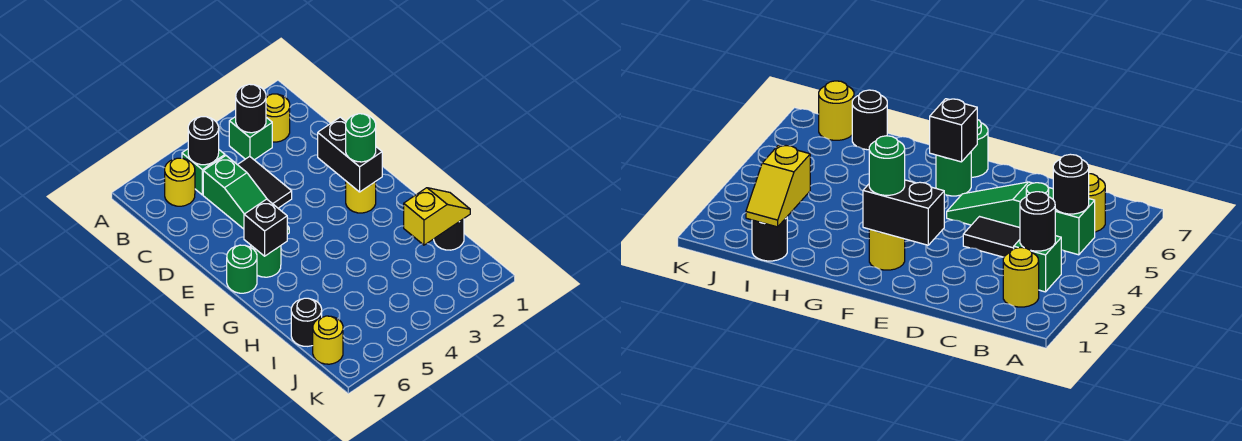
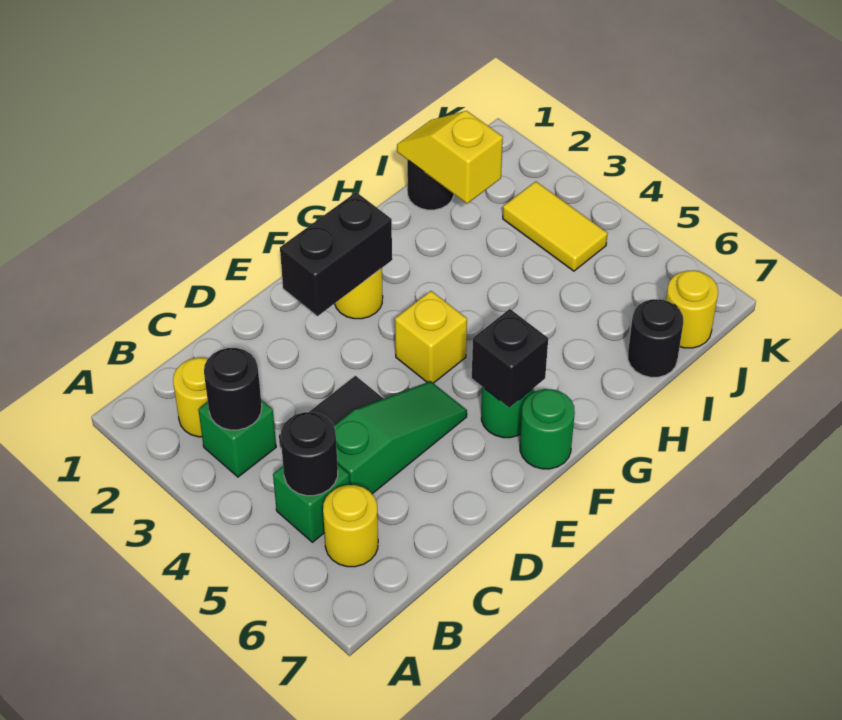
green round brick F2 level 3 -> none
none -> yellow brick F4 level 1
none -> yellow tile J3:J4 level 1

